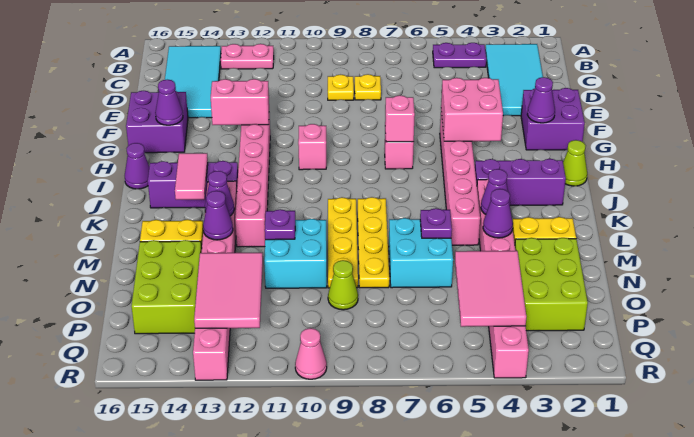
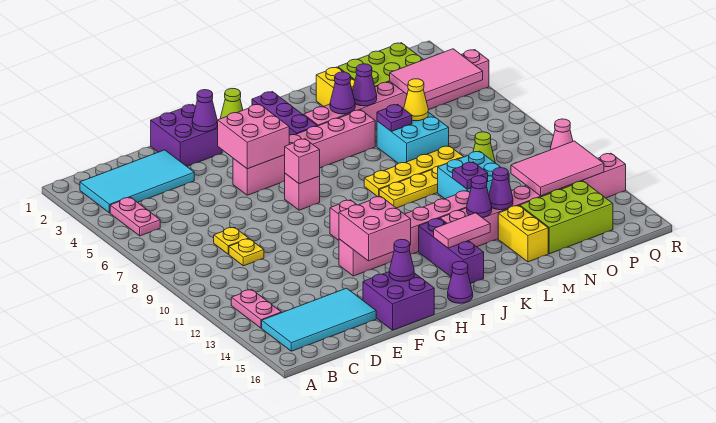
purple plate B4:B5 level 1 -> pink plate B4:B5 level 1
pink brick G12:G13 level 2 -> pink brick G12:H13 level 2
none -> yellow cone N6 level 2

